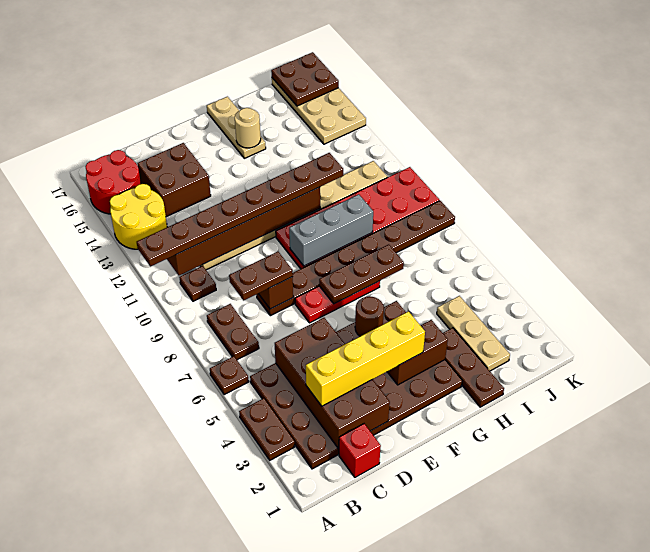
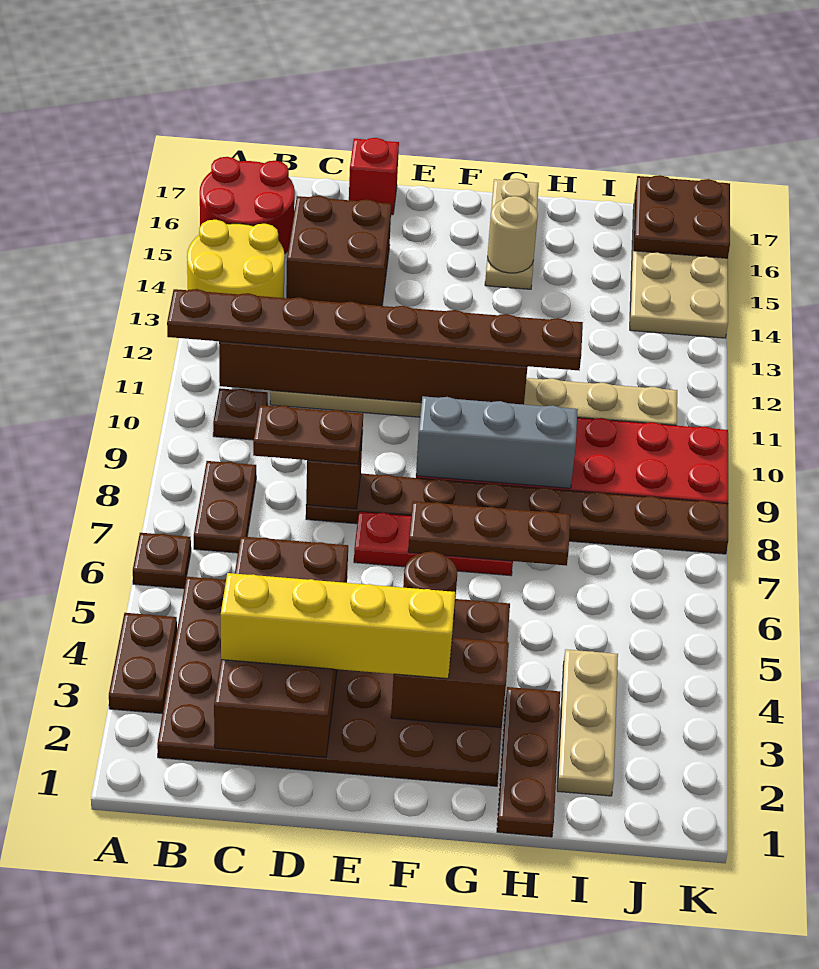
red brick C1 level 1 -> red brick D17 level 1

